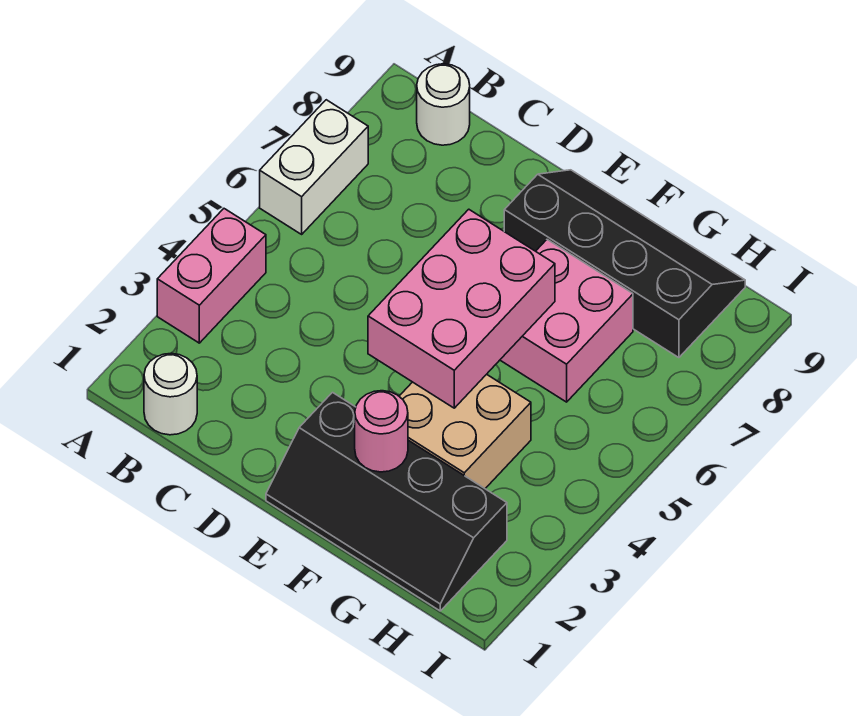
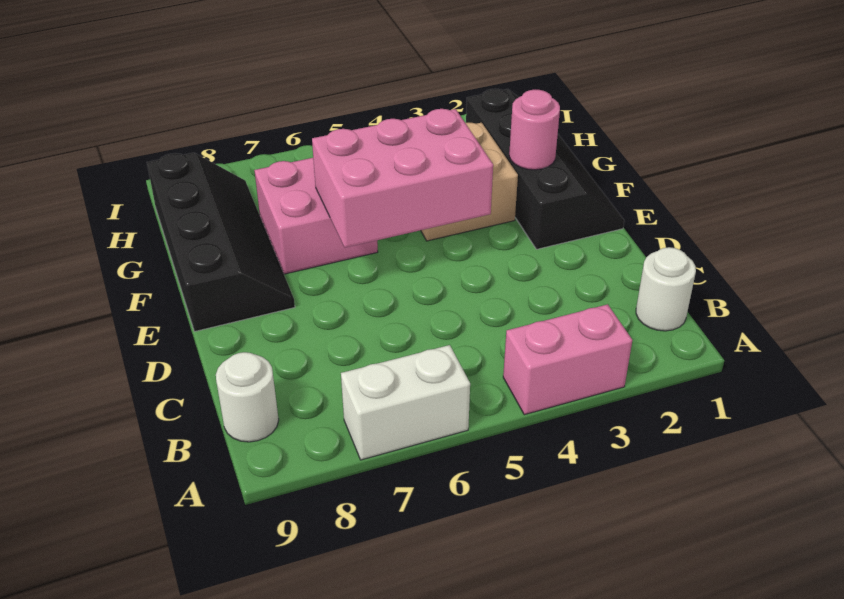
black slope E8:H9 level 1 top 8 -> black slope E8:H9 level 1 top 9

